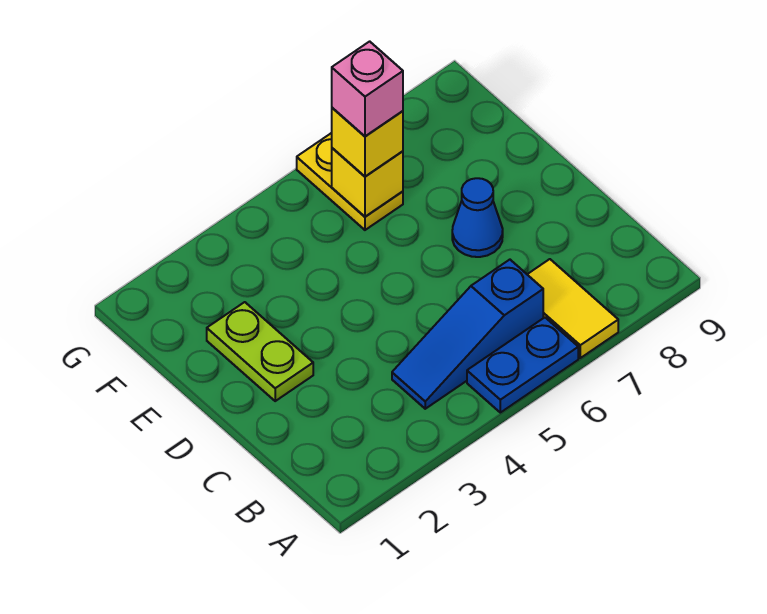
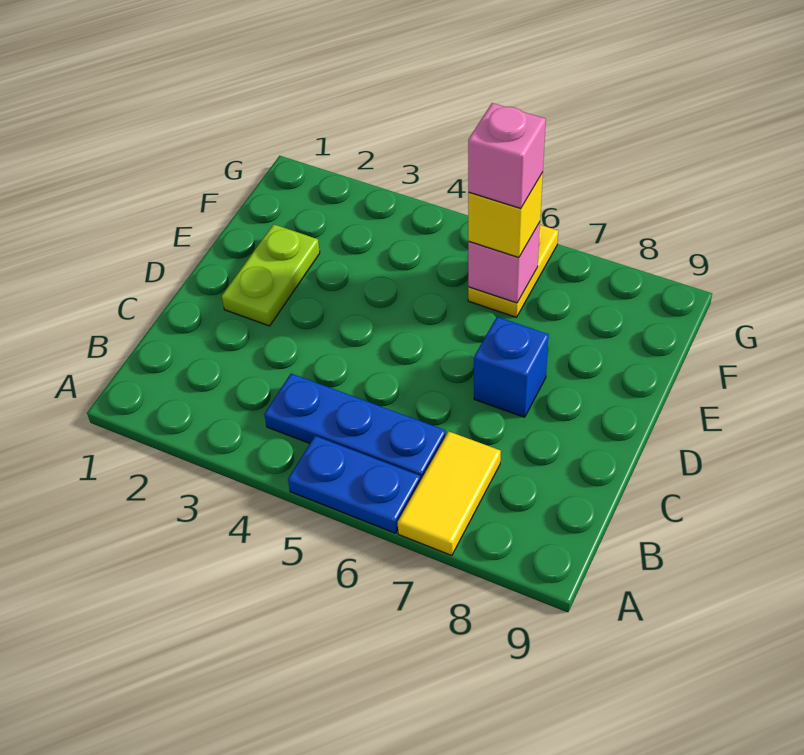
blue slope B4:B6 level 1 top 6 -> blue plate B4:B6 level 1
blue cone D7 level 1 -> blue brick D7 level 1
yellow brick F6 level 2 -> pink brick F6 level 2

